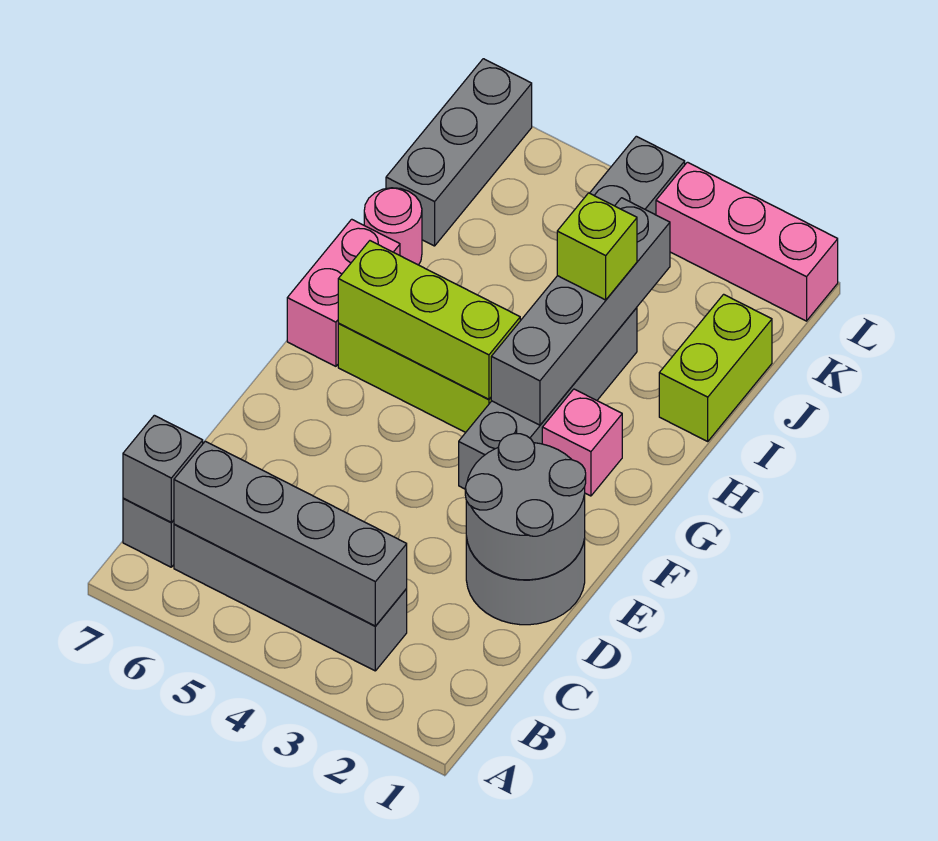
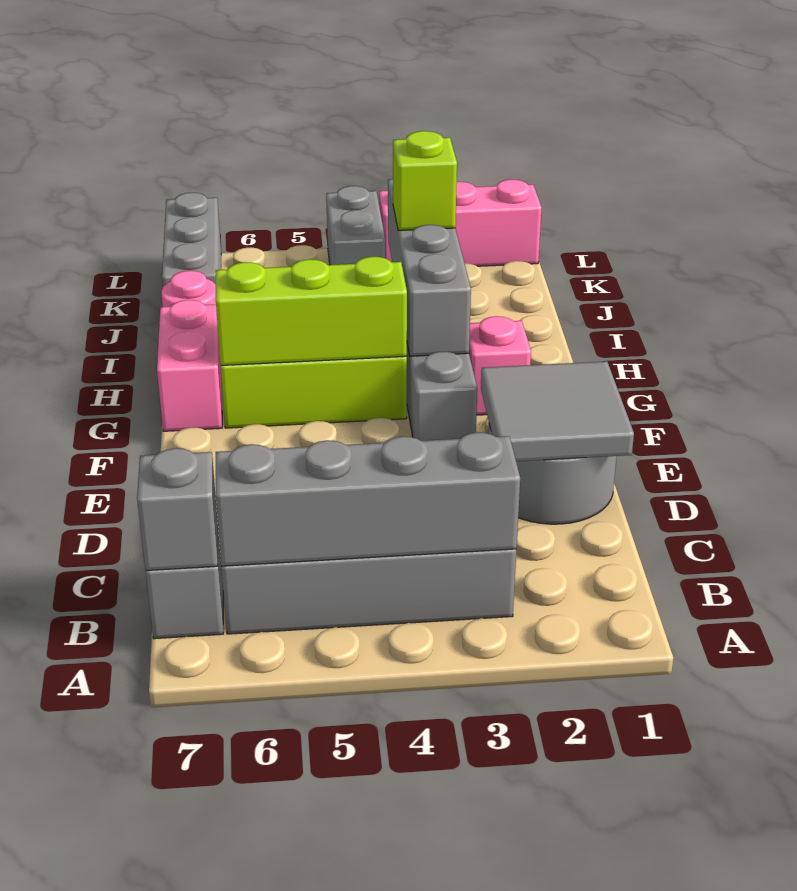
grey round brick D1:E2 level 2 -> grey tile D1:E2 level 2
lime brick I1:J1 level 1 -> none

